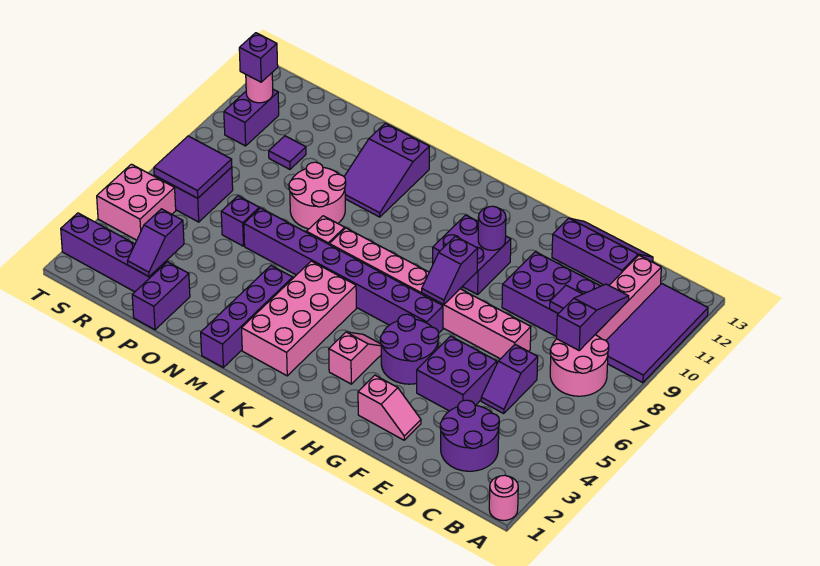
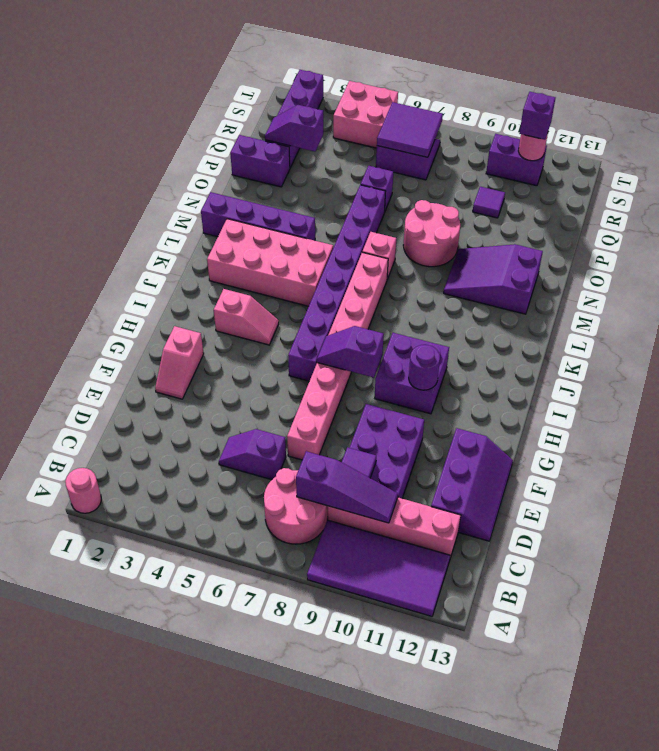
purple round brick C2:D3 level 1 -> none
purple brick E4:F5 level 1 -> none
purple round brick G4:H5 level 1 -> none

